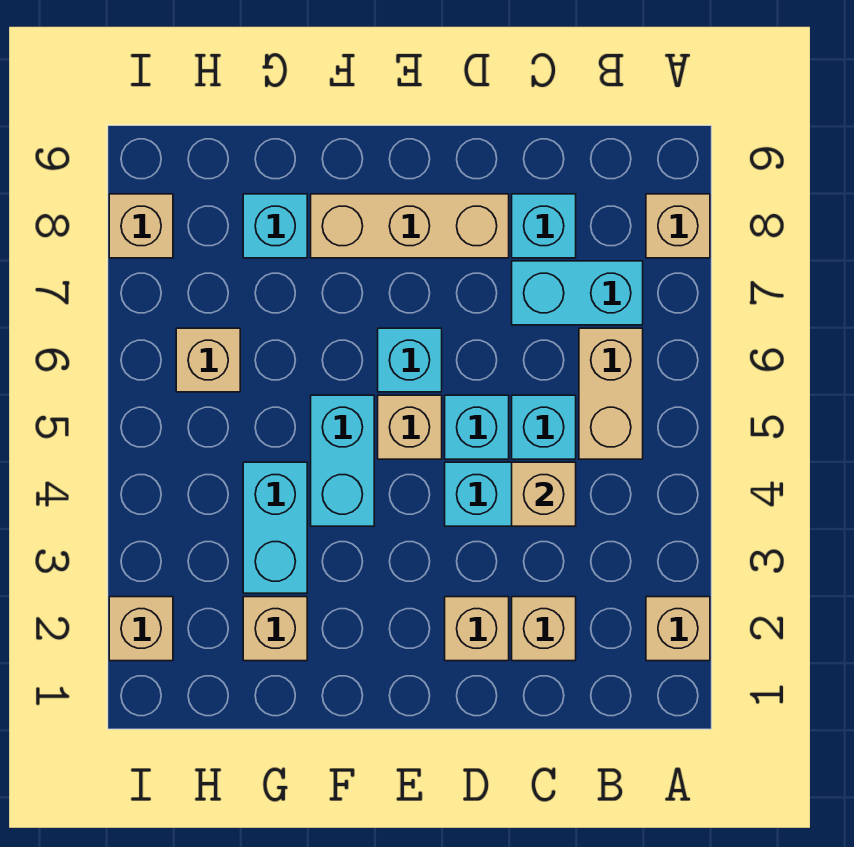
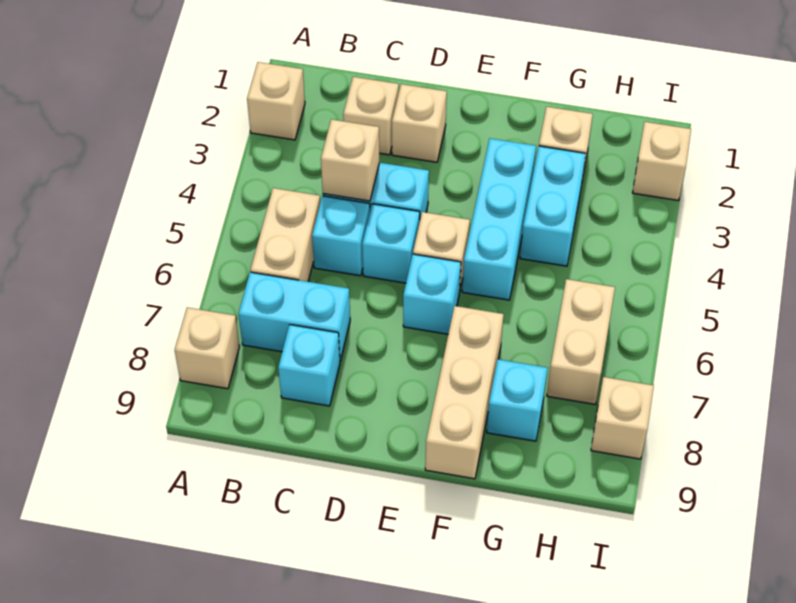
tan brick D8:F8 level 1 -> tan brick F7:F9 level 1
cyan brick F4:F5 level 1 -> cyan brick F3:F5 level 1
tan brick H6 level 1 -> tan brick H6:H7 level 1

